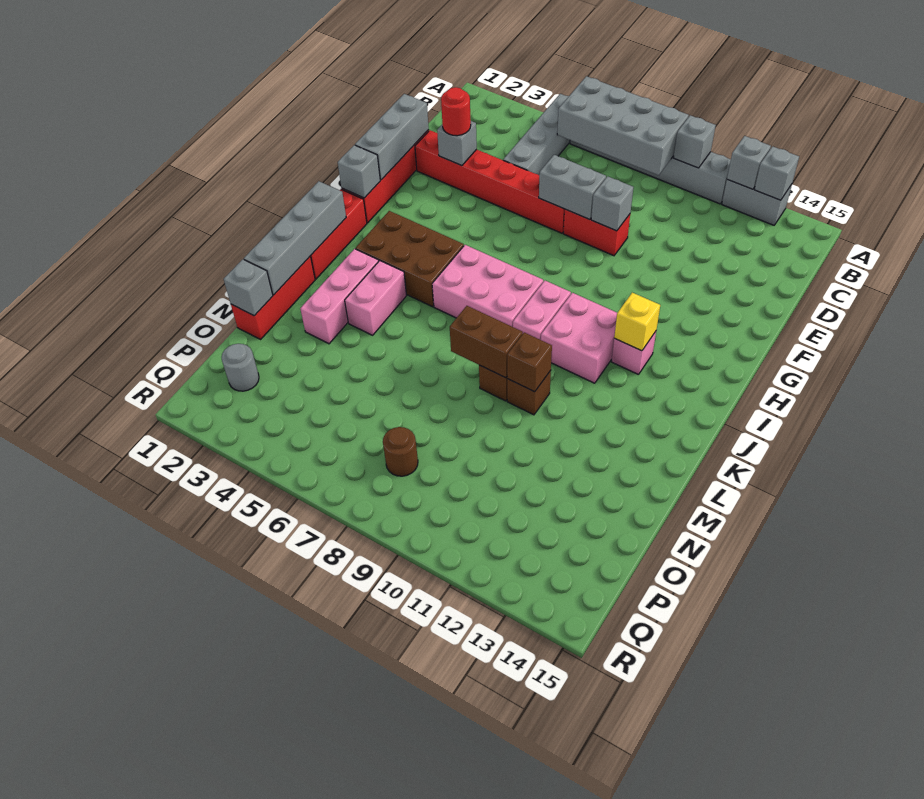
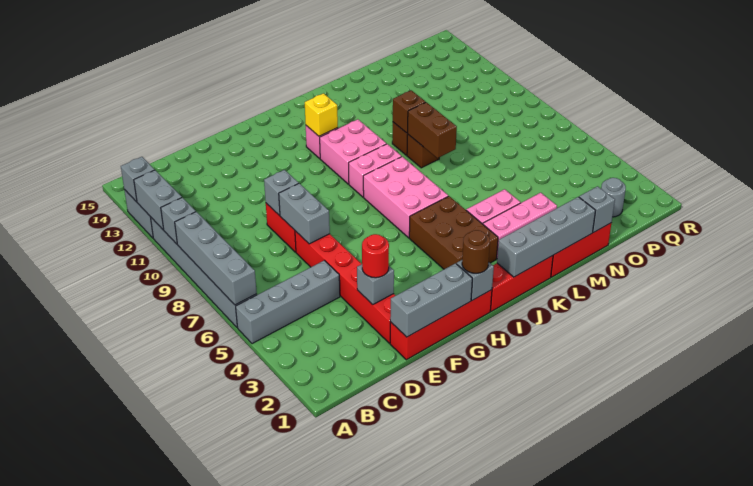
grey brick A6:B9 level 2 -> grey brick A6:A9 level 2
grey brick A12 level 2 -> grey brick A11:A12 level 2
brown round brick P8 level 1 -> brown round brick H1 level 3

